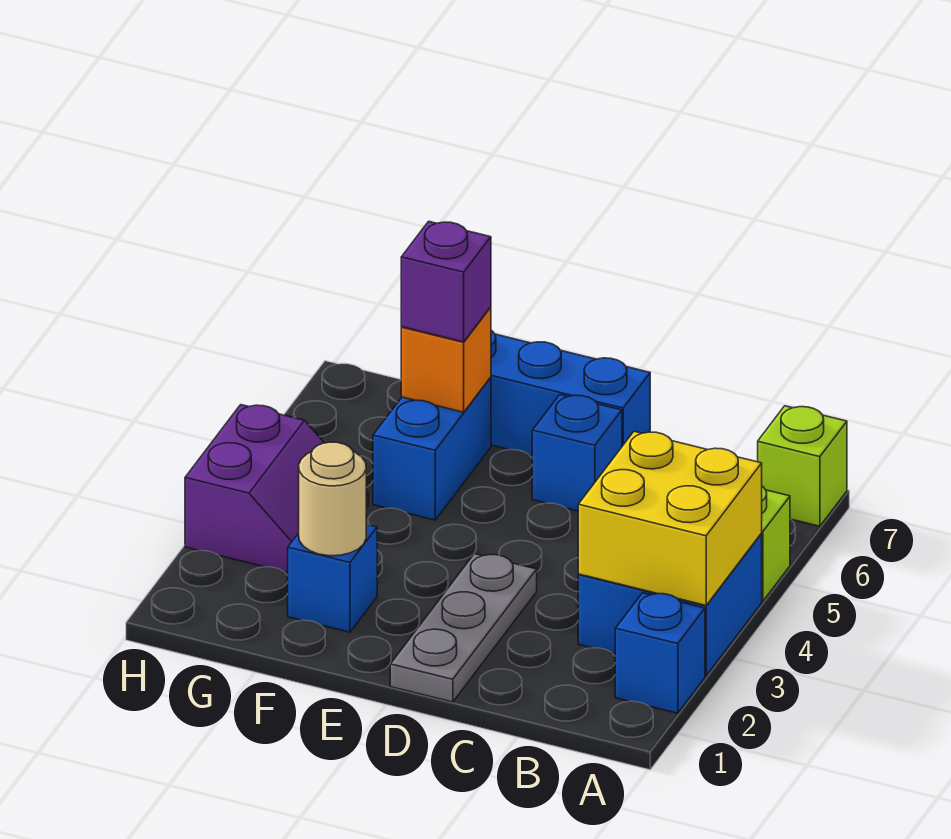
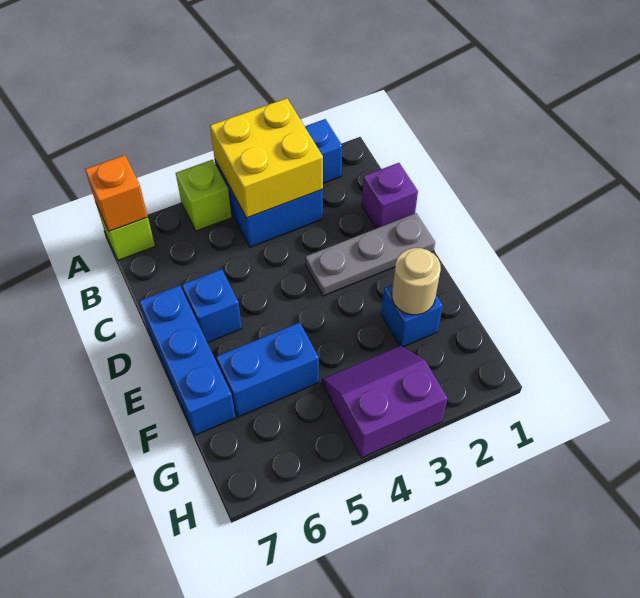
orange brick F6 level 2 -> orange brick A7 level 2
purple brick F6 level 3 -> purple brick C1 level 1

